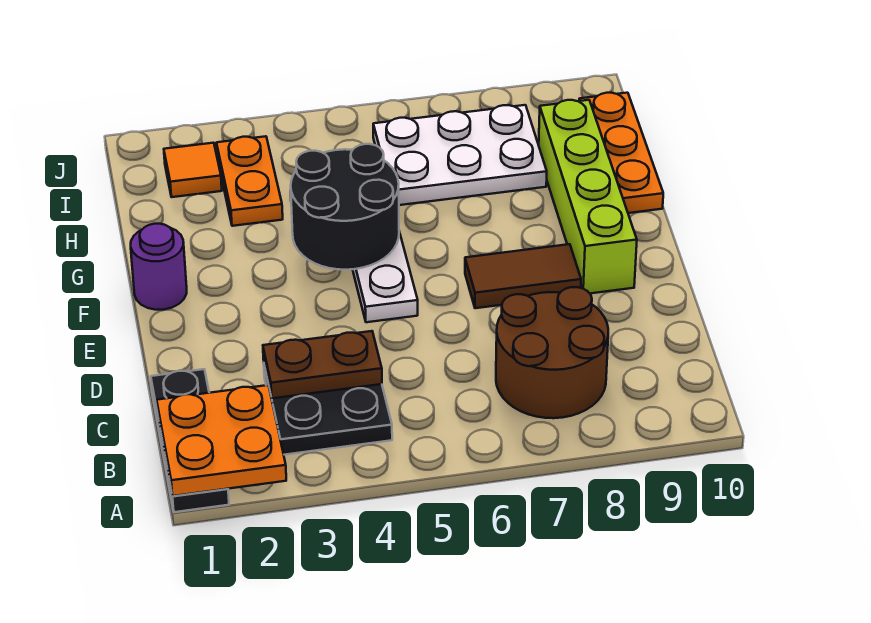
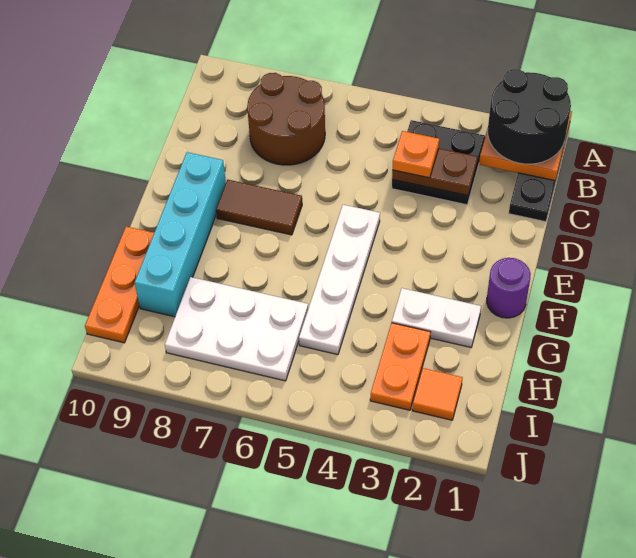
none -> orange plate C4 level 3
lime brick E9:H9 level 1 -> cyan brick E9:H9 level 1
black round brick F4:G5 level 2 -> black round brick A1:B2 level 3
none -> white plate G2:G3 level 1

